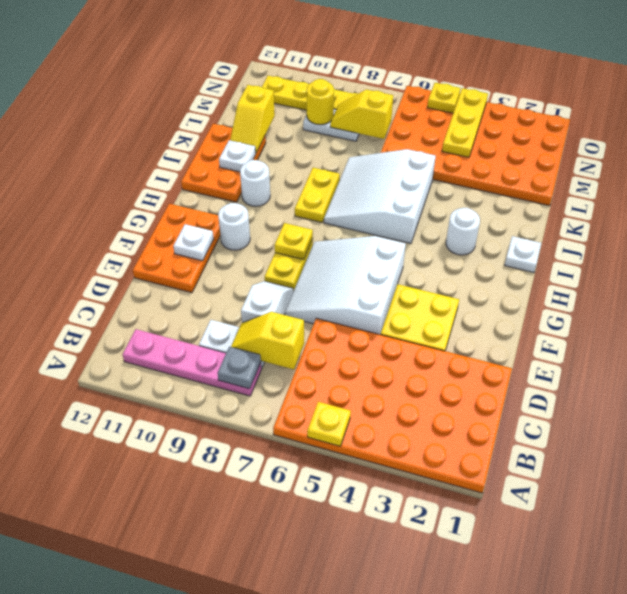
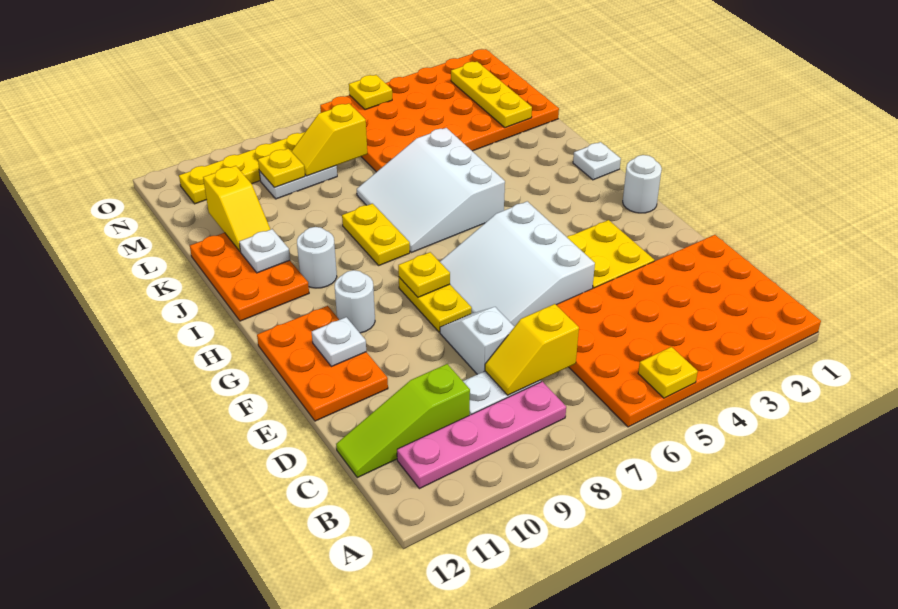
grey plate B8 level 2 -> none
none -> lime slope C10:C12 level 1 top 10
white round brick I3 level 1 -> white round brick G1 level 1
yellow plate M4:O4 level 2 -> yellow plate L2:N2 level 2
yellow round brick M9 level 2 -> yellow plate M9 level 2

